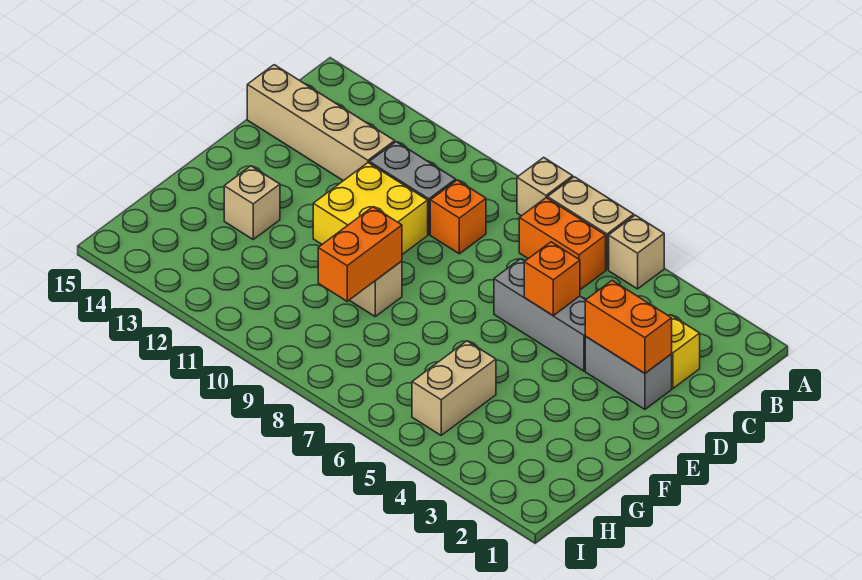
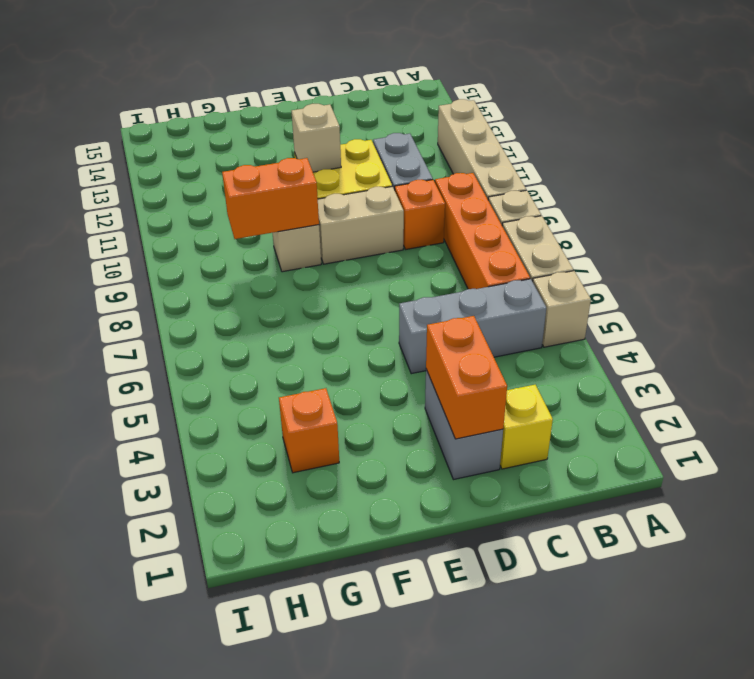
orange brick B6:B7 level 1 -> orange brick B6:B9 level 1
tan brick C12:C15 level 1 -> tan brick A9:A12 level 1
grey brick D4:D6 level 1 -> grey brick B5:D5 level 1
orange brick D5 level 2 -> orange brick G3 level 1
tan brick F13 level 1 -> tan brick E11 level 2
tan brick G5:H5 level 1 -> tan brick D9:E9 level 1

